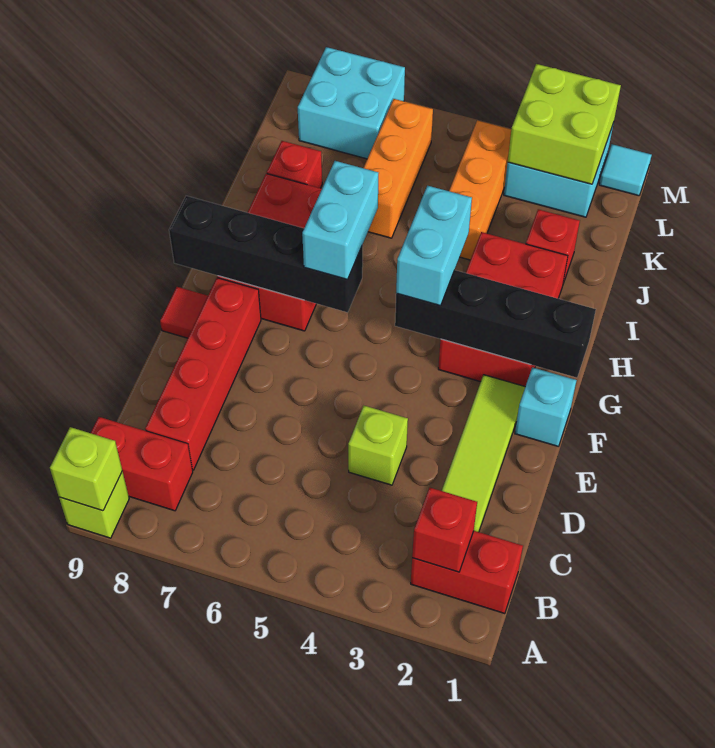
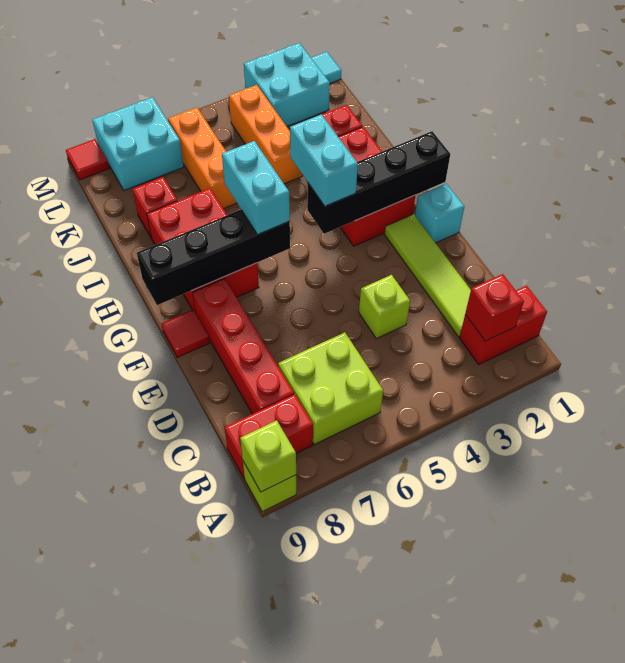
lime brick L2:M3 level 2 -> lime brick B6:C7 level 1
none -> red tile M9 level 1

